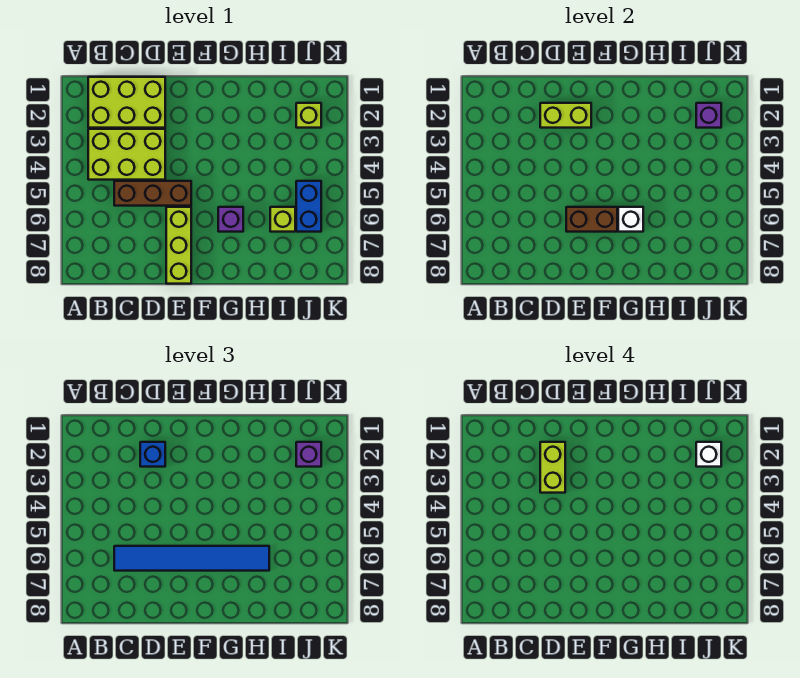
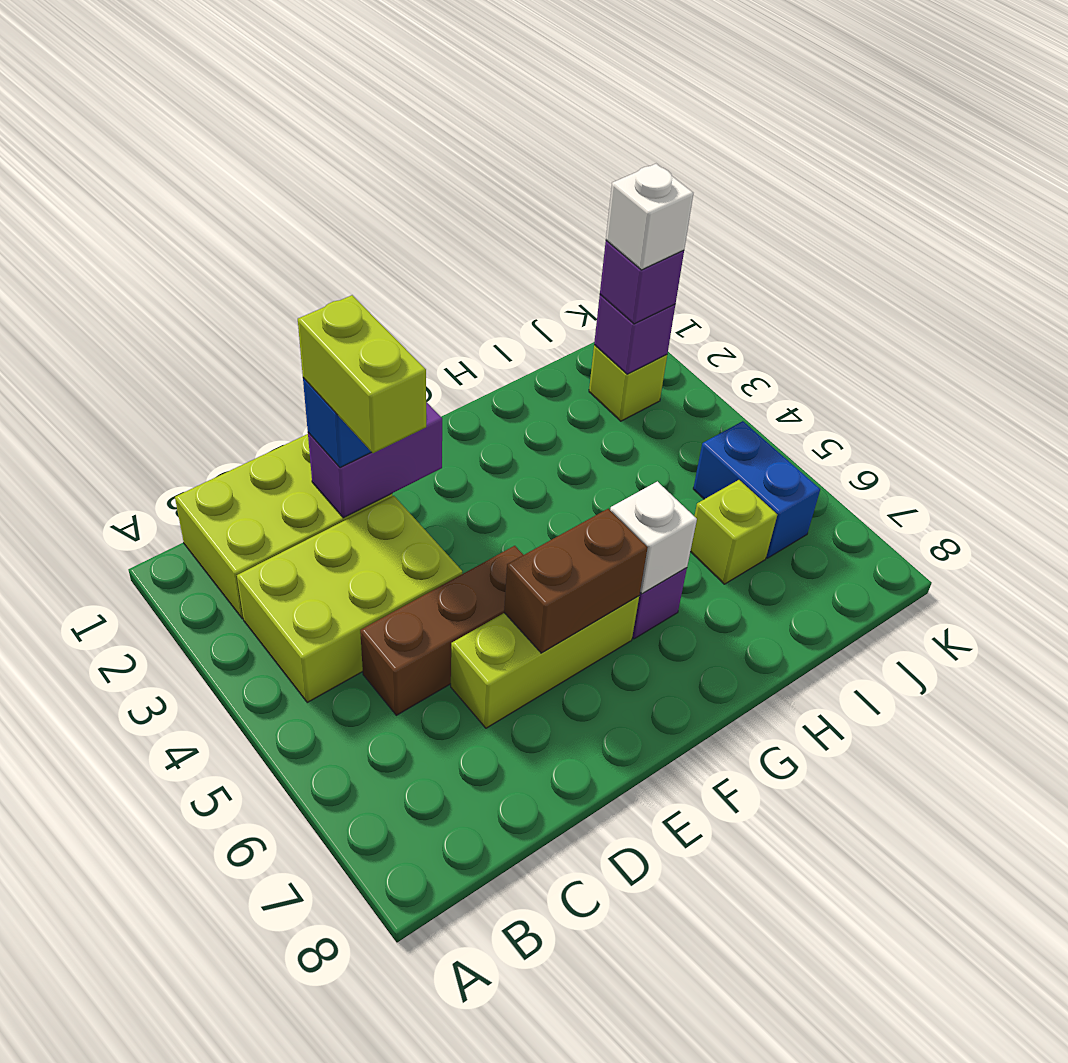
blue tile C6:H6 level 3 -> none
lime brick D2:E2 level 2 -> purple brick D2:E2 level 2
lime brick E6:E8 level 1 -> lime brick D6:F6 level 1

